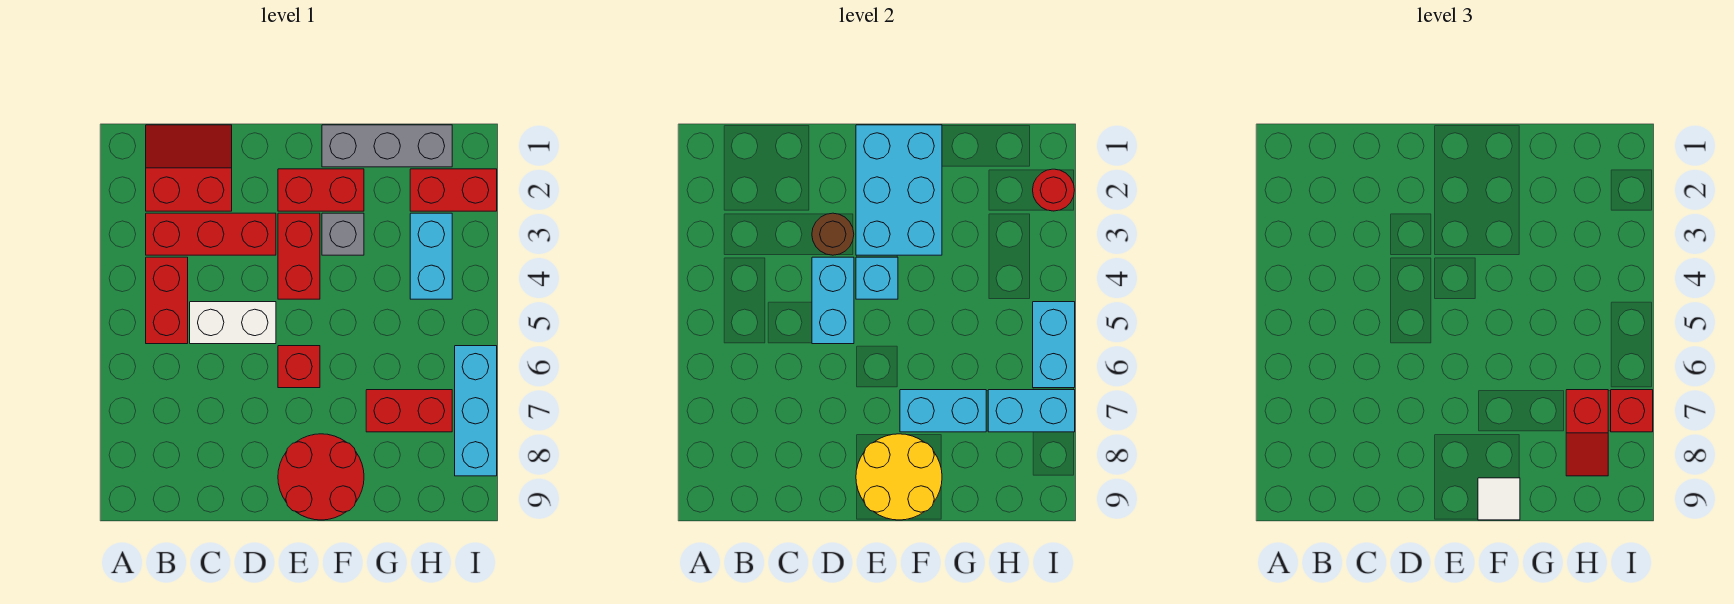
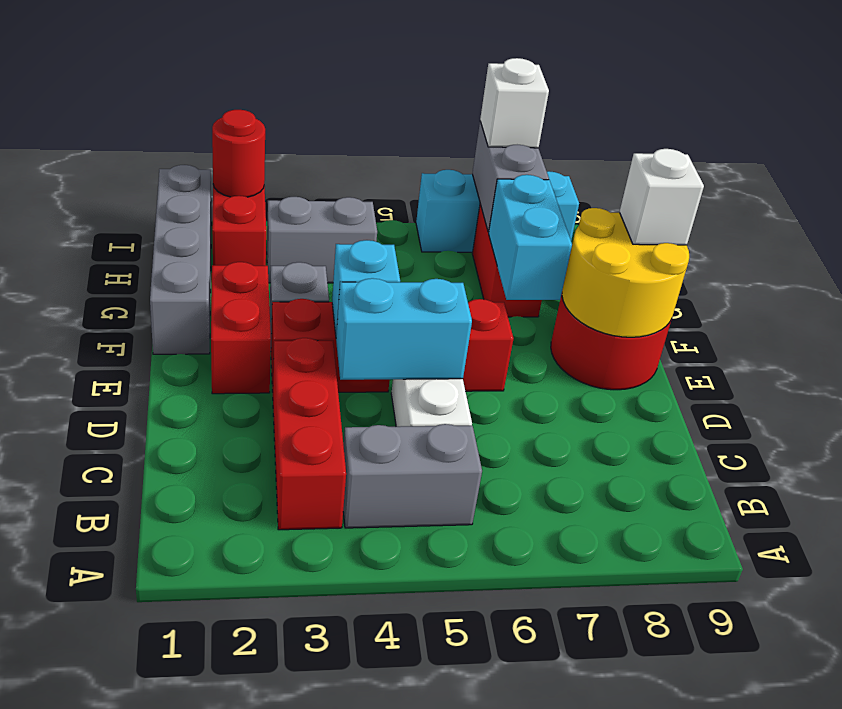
red slope B1:C2 level 1 top 2 -> none
red brick B4:B5 level 1 -> grey brick B4:B5 level 1
brown round brick D3 level 2 -> none
cyan brick E1:F3 level 2 -> none
grey brick F1:H1 level 1 -> grey brick F1:I1 level 1
white tile F9 level 3 -> white brick F9 level 3
cyan brick H3:H4 level 1 -> grey brick H3:H4 level 1
cyan brick H7:I7 level 2 -> grey brick H7:I7 level 2
red slope H7:H8 level 3 top 7 -> none
cyan brick I5:I6 level 2 -> none
red brick I7 level 3 -> white brick I7 level 3

